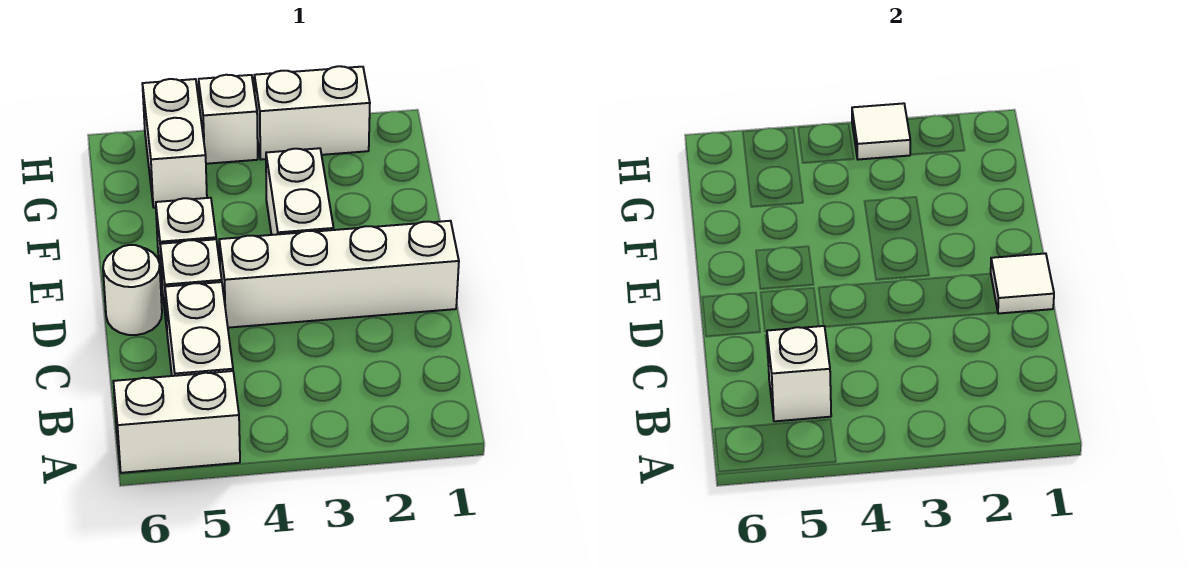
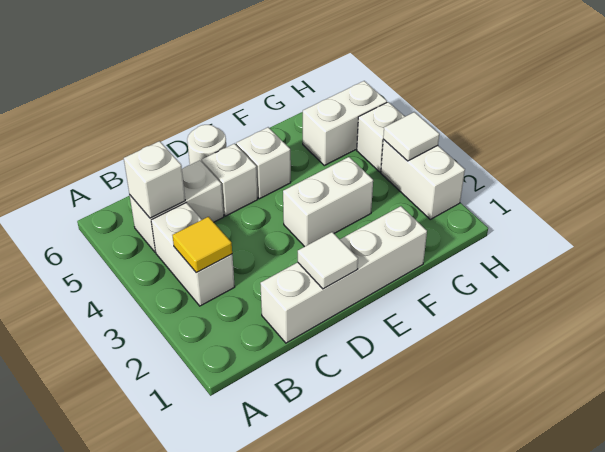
white brick A5:A6 level 1 -> white brick B3:B4 level 1
none -> yellow tile B3 level 2
white brick D1:D4 level 1 -> white brick C1:F1 level 1

